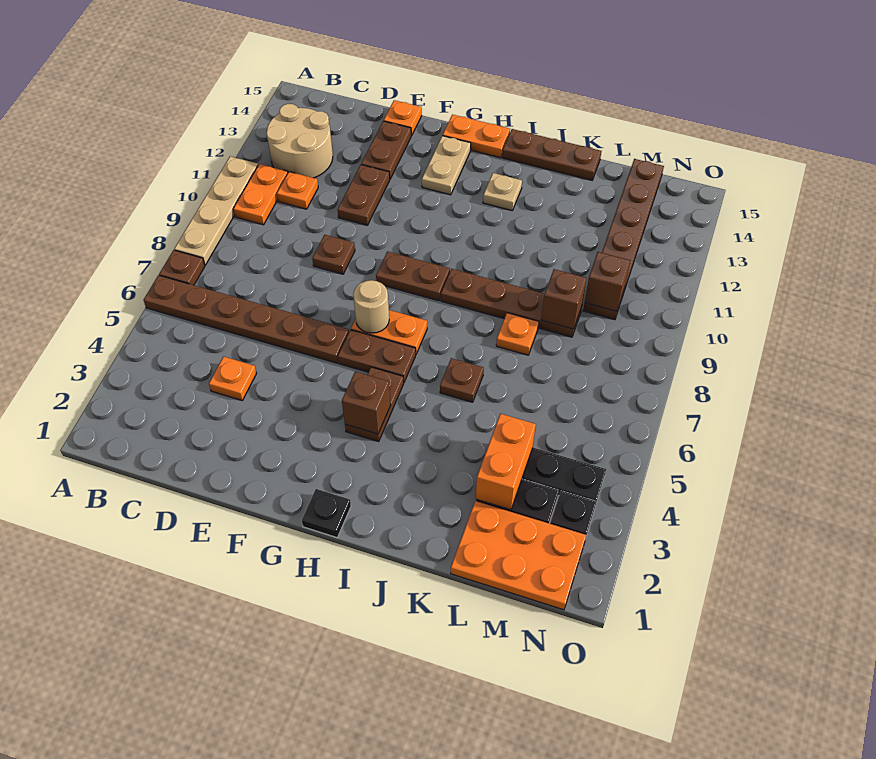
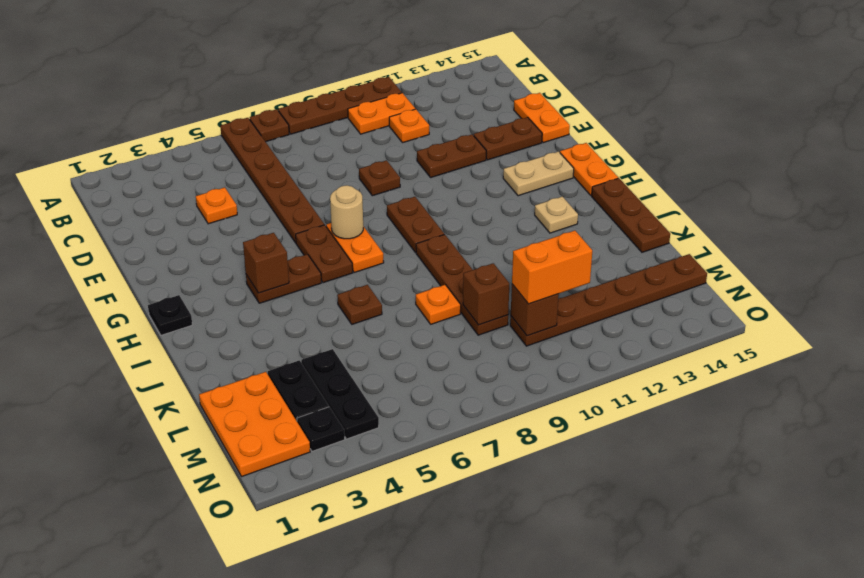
tan plate A8:A11 level 1 -> brown plate A8:A11 level 1
tan round brick B12:C13 level 1 -> none
orange plate E15 level 1 -> orange plate D15:E15 level 1
orange brick L3:L4 level 2 -> orange brick M10:M11 level 3

